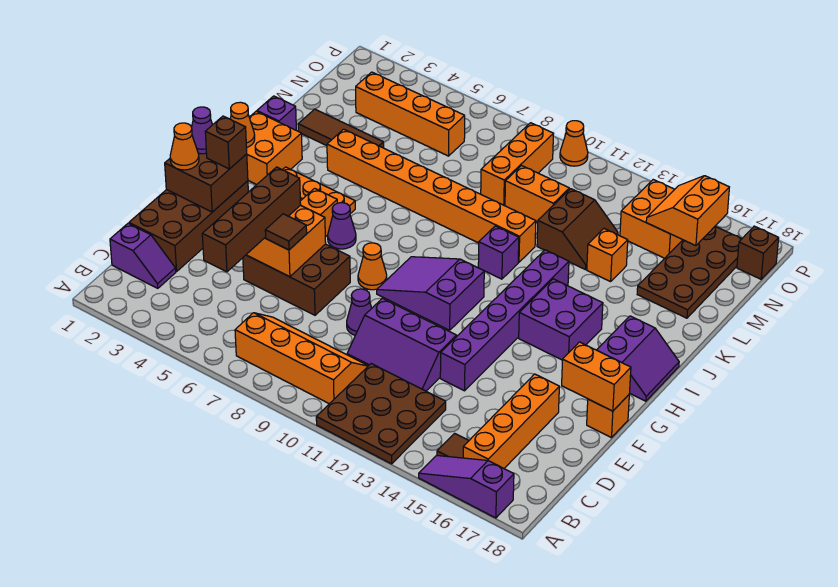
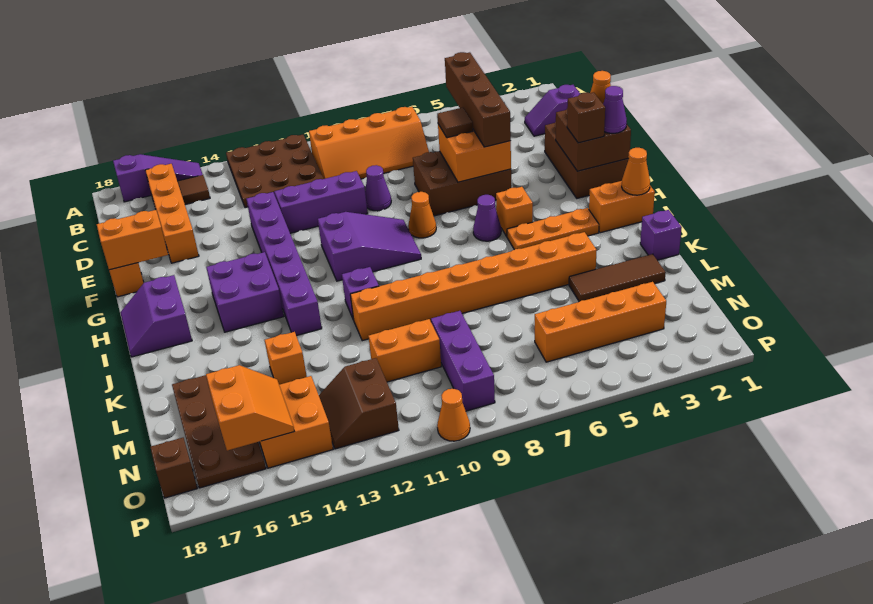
brown brick D1:G2 level 1 -> brown brick E1:G2 level 1
orange brick I1:J2 level 1 -> orange brick I1:I2 level 1
brown slope L12:M13 level 1 top 12 -> brown slope N12:O13 level 1 top 12
orange brick M9:O9 level 1 -> purple brick M9:O9 level 1

